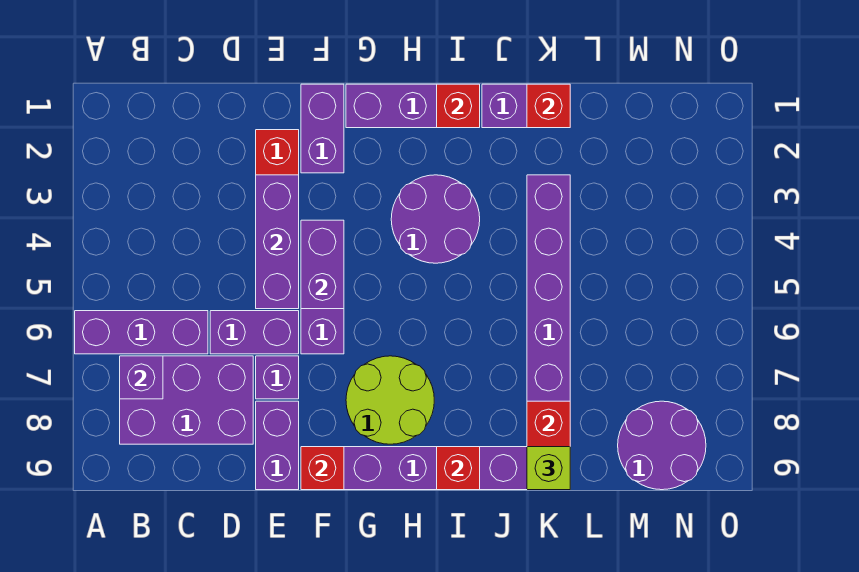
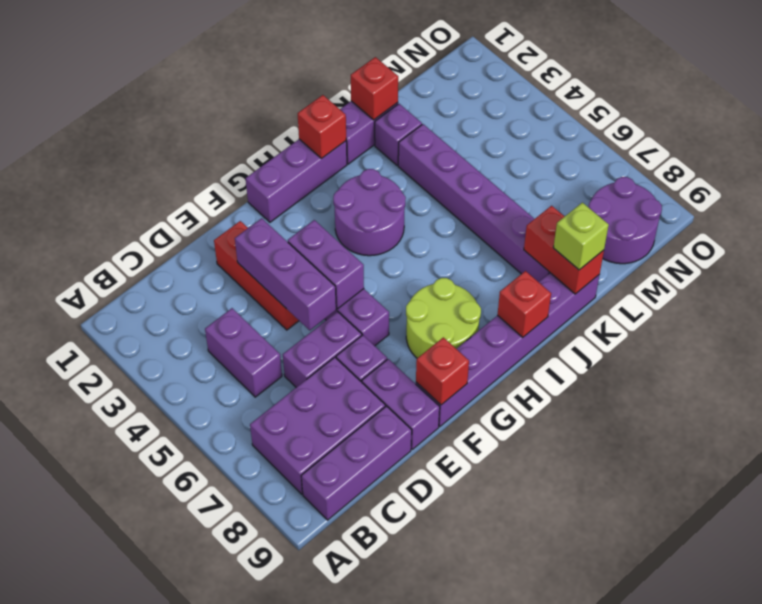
purple brick A6:C6 level 1 -> purple brick B9:D9 level 1
purple brick B7 level 2 -> purple brick K2 level 1
purple brick F1:F2 level 1 -> purple brick C4:C5 level 1

